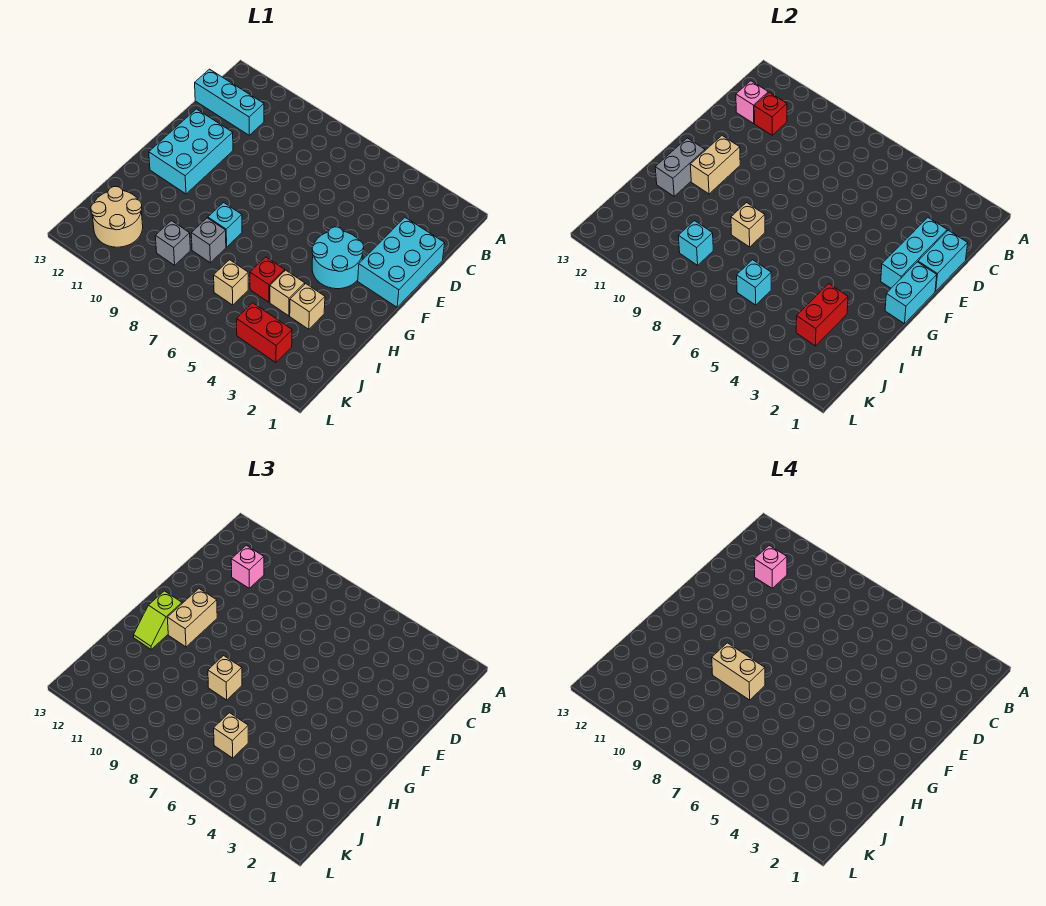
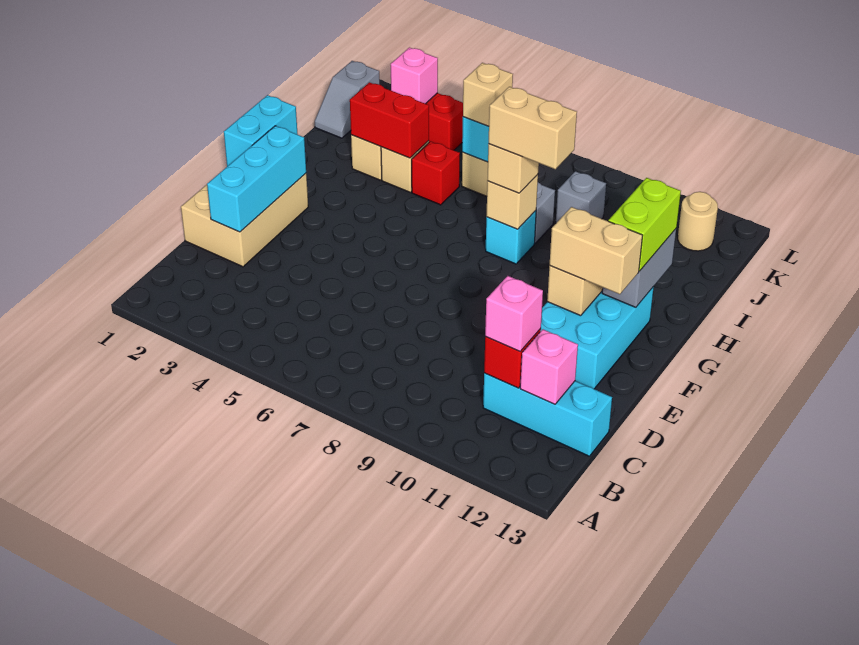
pink brick C11 level 4 -> pink brick K3 level 2
cyan brick D1:F2 level 1 -> tan brick D1:F2 level 1
cyan brick D1:E1 level 2 -> none
cyan round brick F3:G4 level 1 -> none
tan brick F11:G11 level 3 -> tan brick F11:F12 level 3
lime slope G12:H12 level 3 top G -> lime brick G12:H12 level 3
red brick I3:J3 level 2 -> red brick I3:I4 level 2
none -> grey slope J1:K1 level 1 top K
cyan brick J9 level 2 -> none
tan round brick J11:K12 level 1 -> tan round brick K12 level 1

